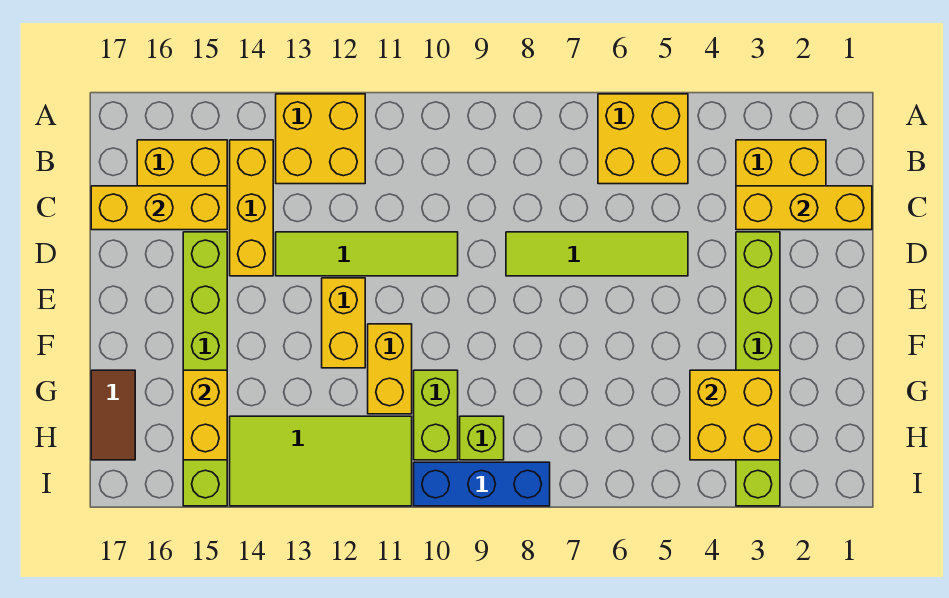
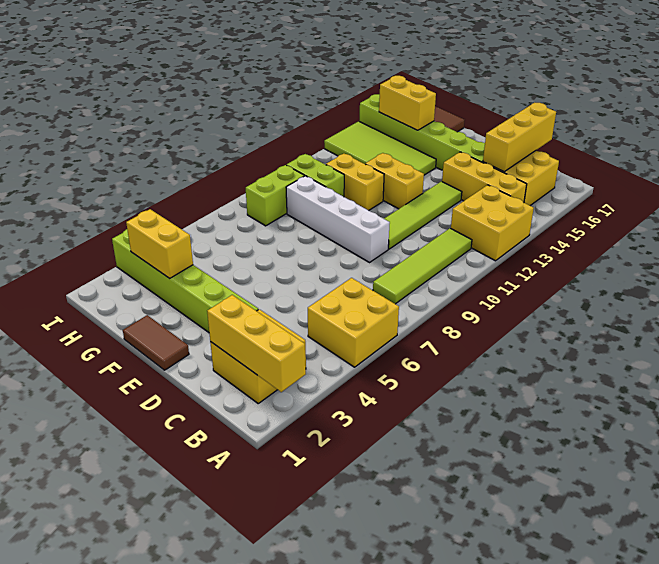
yellow brick C1:C3 level 2 -> yellow brick A2:C2 level 2
lime tile D5:D8 level 1 -> lime tile B8:B11 level 1
none -> white brick D9:G9 level 1
none -> brown tile E1:F1 level 1
yellow brick G3:H4 level 2 -> yellow brick G3:H3 level 2
lime brick H9 level 1 -> lime brick H8:H9 level 1
lime tile H11:I14 level 1 -> lime tile F13:I14 level 1
blue brick I8:I10 level 1 -> none

